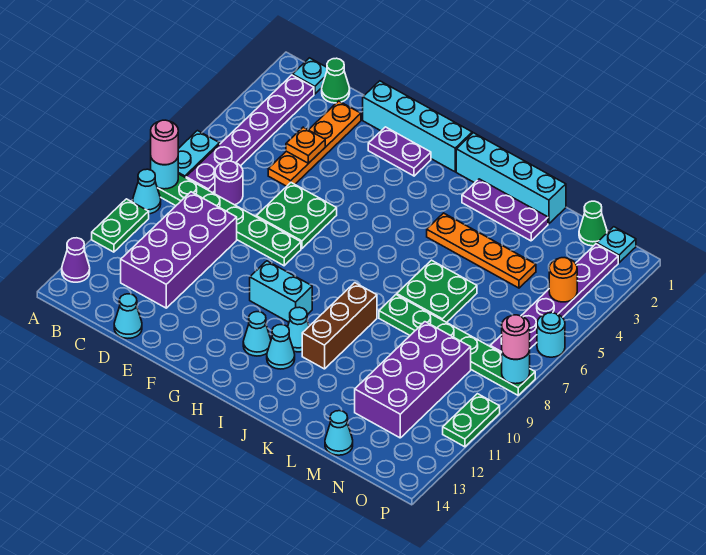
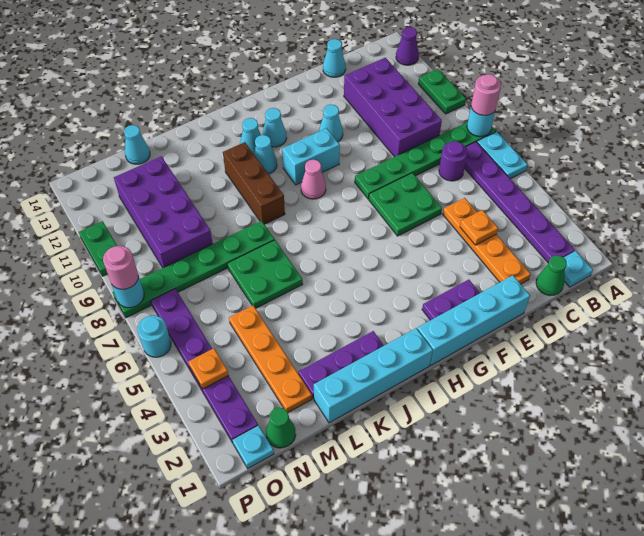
cyan cone A9 level 1 -> cyan cone F11 level 1
none -> pink cone H9 level 1
orange plate J4:M4 level 1 -> orange plate M2:M5 level 1
orange round brick O4 level 2 -> orange plate O4 level 2

